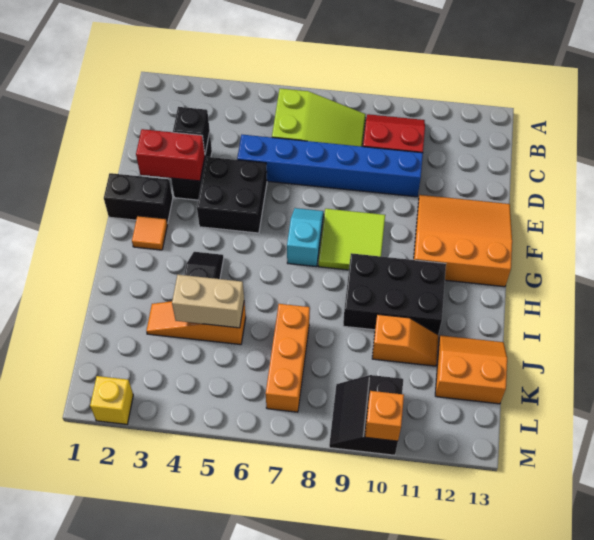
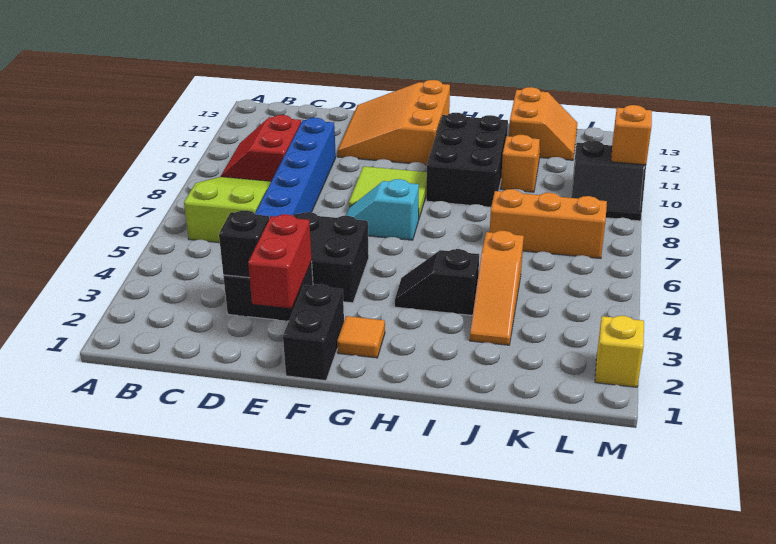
tan brick J4:J5 level 2 -> none
orange slope J12:K13 level 1 top K -> orange slope J12:K13 level 1 top J

